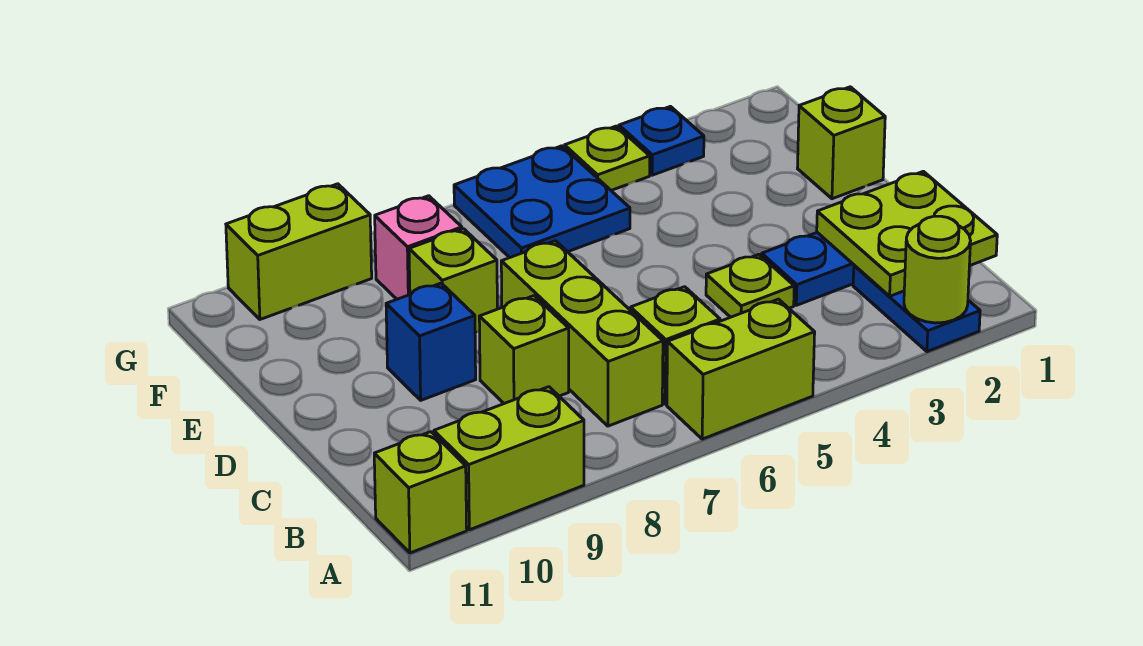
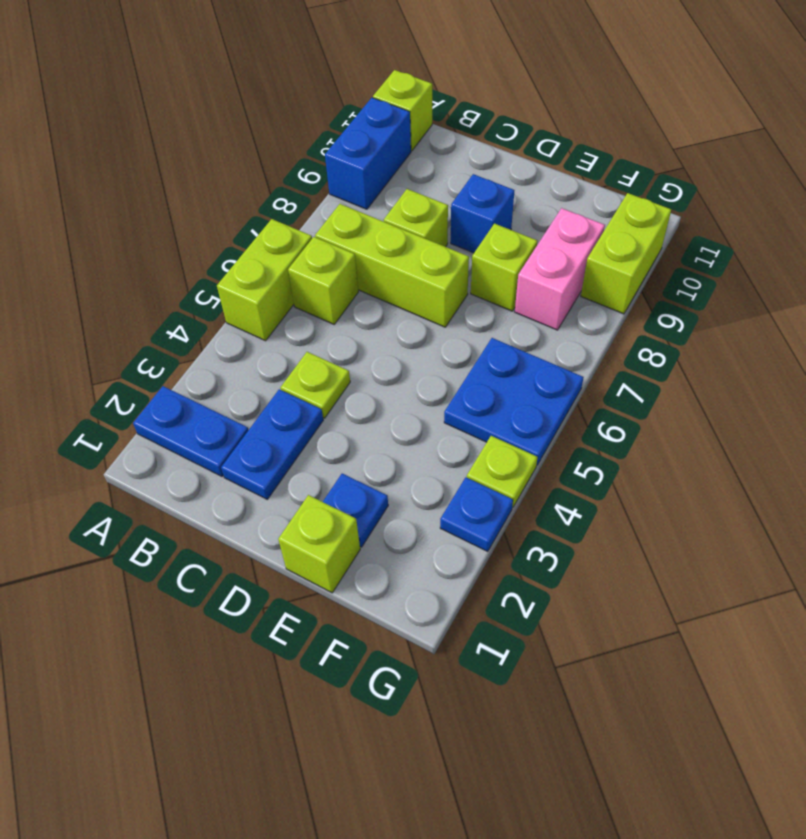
lime round brick A2 level 2 -> none
lime brick A9:A10 level 1 -> blue brick A9:A10 level 1
lime plate B1:C2 level 2 -> none
none -> blue plate E2 level 1
pink brick F8 level 1 -> pink brick F8:F9 level 1

